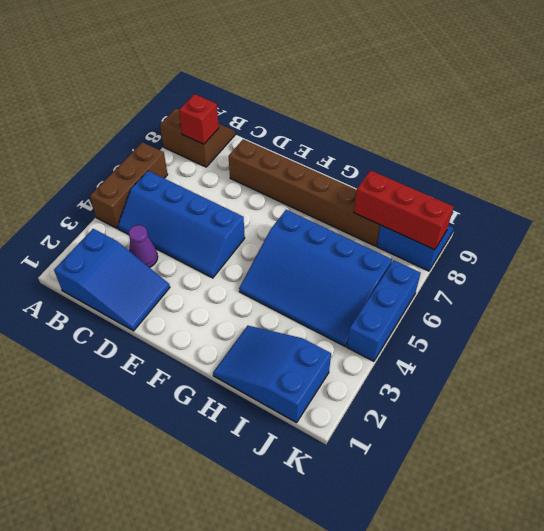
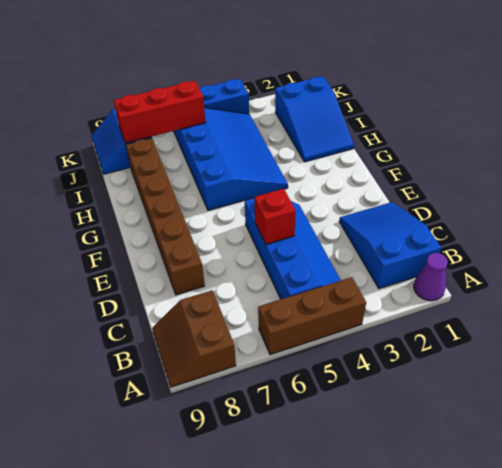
red brick B8 level 2 -> red brick D5 level 2
purple cone C3 level 1 -> purple cone A1 level 1
red brick I8:K8 level 2 -> red brick J6:J8 level 2

